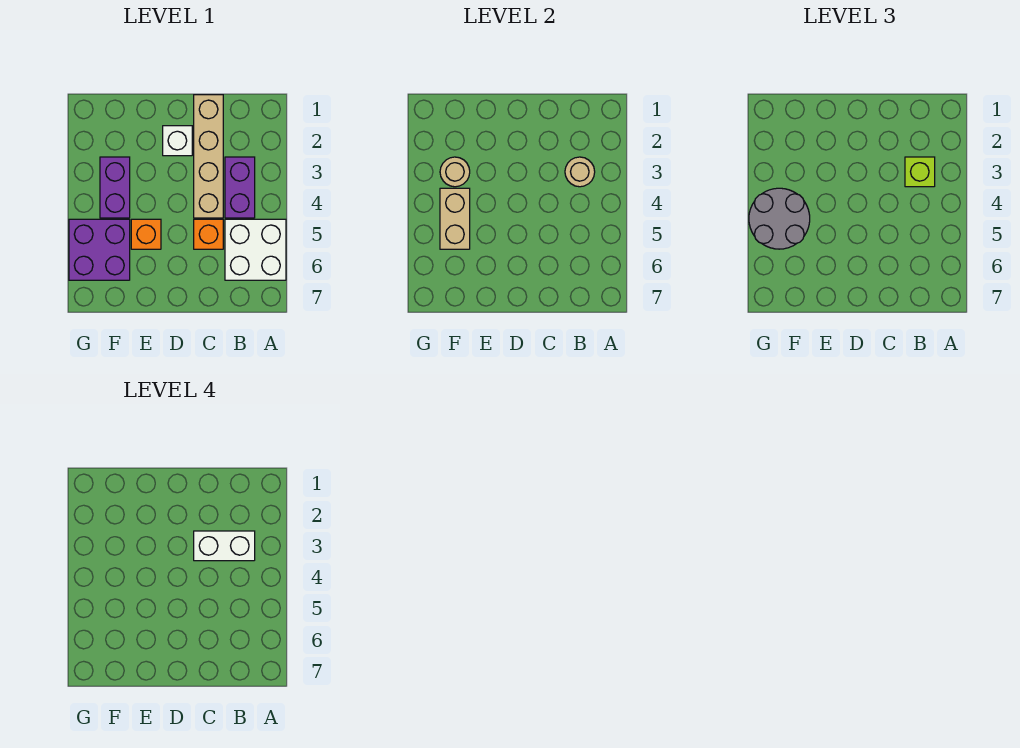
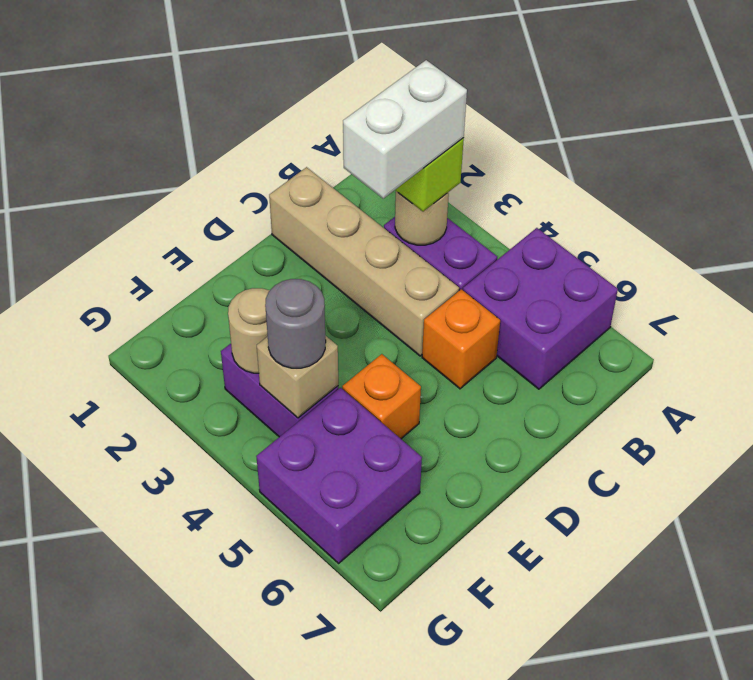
white brick A5:B6 level 1 -> purple brick A5:B6 level 1
white brick D2 level 1 -> none
tan brick F4:F5 level 2 -> tan brick F4 level 2
grey round brick F4:G5 level 3 -> grey round brick F4 level 3

